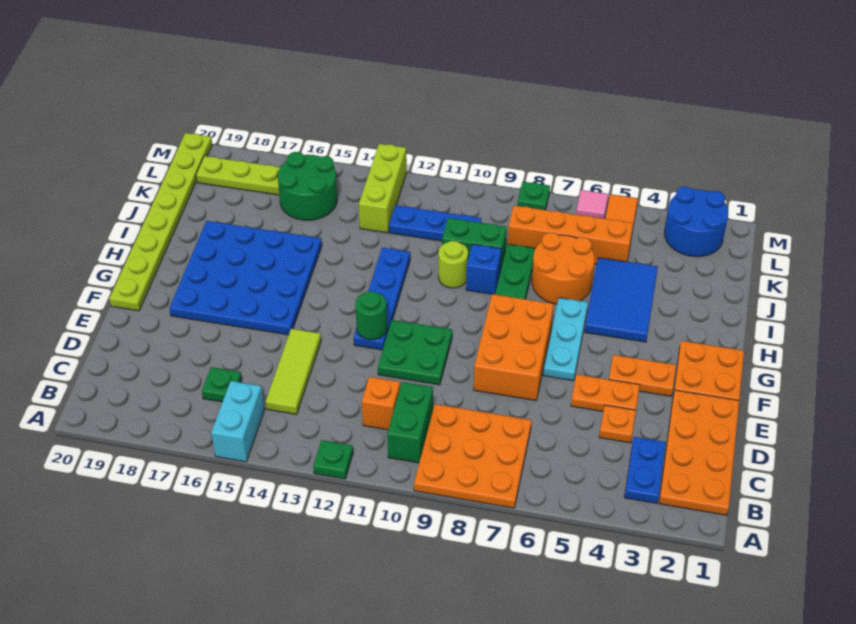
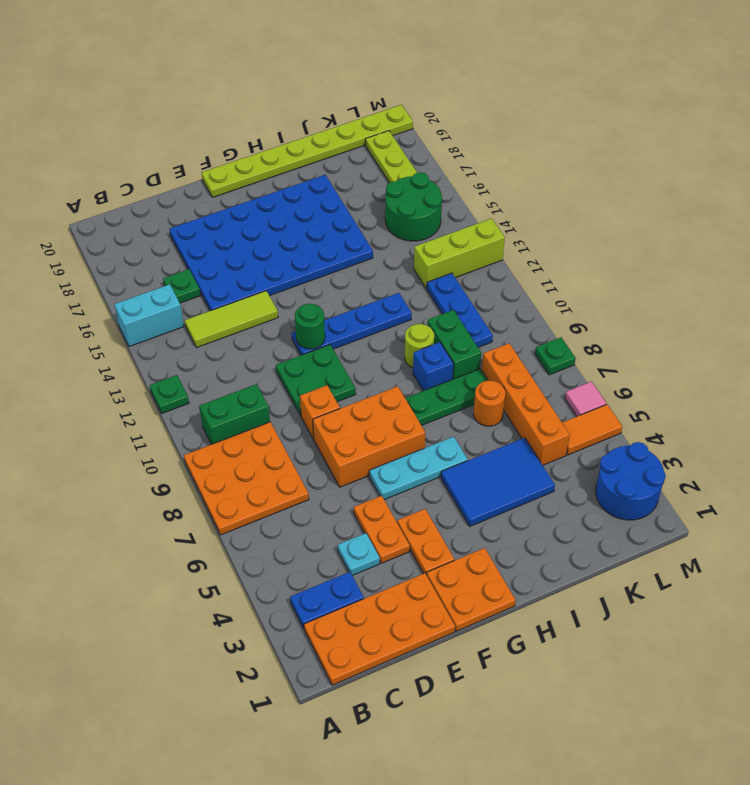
orange brick C11 level 1 -> orange brick E9 level 1
orange plate D4 level 1 -> cyan plate D4 level 1
blue plate F15:I18 level 1 -> blue plate D15:I18 level 1
orange round brick I6:J7 level 1 -> orange round brick J7 level 1

